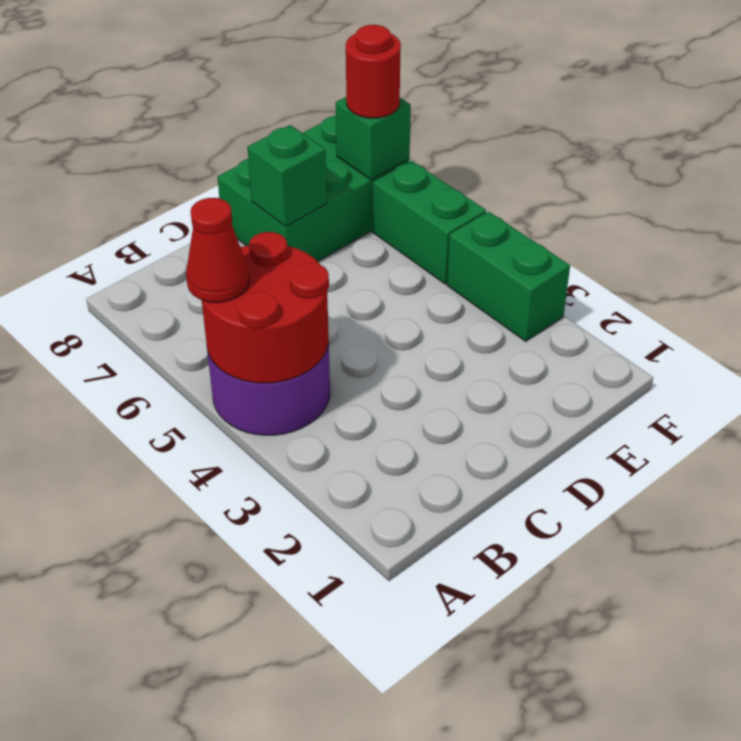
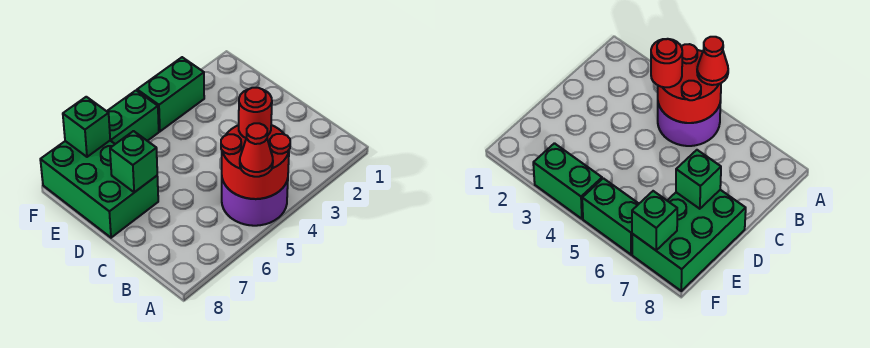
red round brick F7 level 3 -> red round brick B4 level 3

